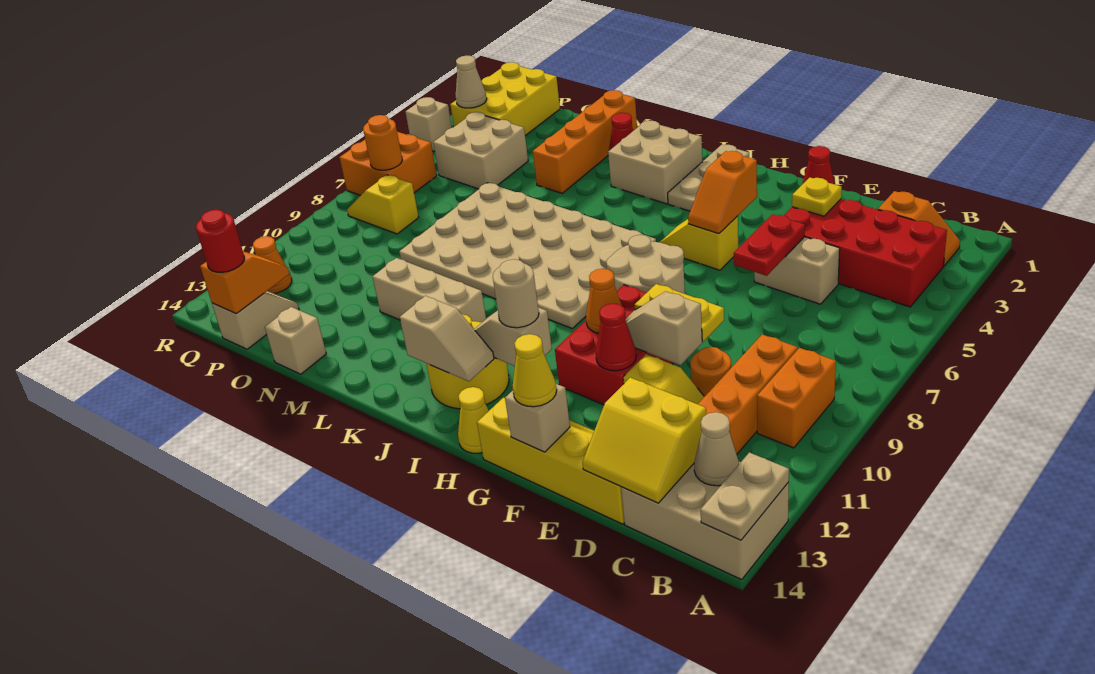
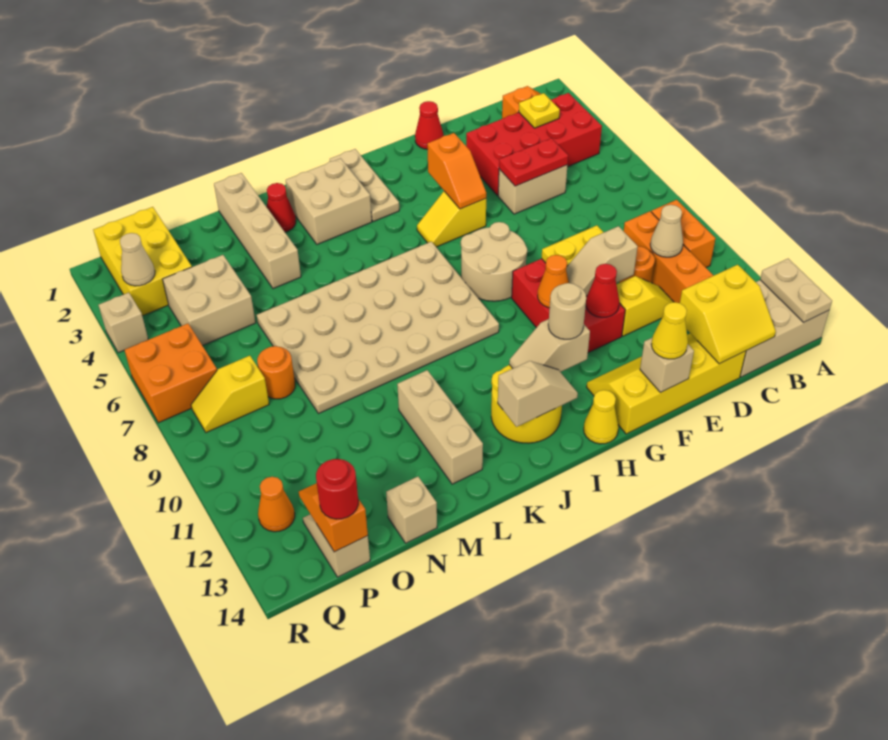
tan cone B13 level 2 -> tan cone C10 level 2
yellow plate E3 level 2 -> yellow plate C3 level 2
red plate E5:E6 level 2 -> red plate D5:E5 level 2
tan brick K11:M11 level 1 -> tan brick L11:L13 level 1
orange brick M1:M4 level 1 -> tan brick M1:M4 level 1
orange round brick Q7 level 2 -> orange round brick O8 level 1

